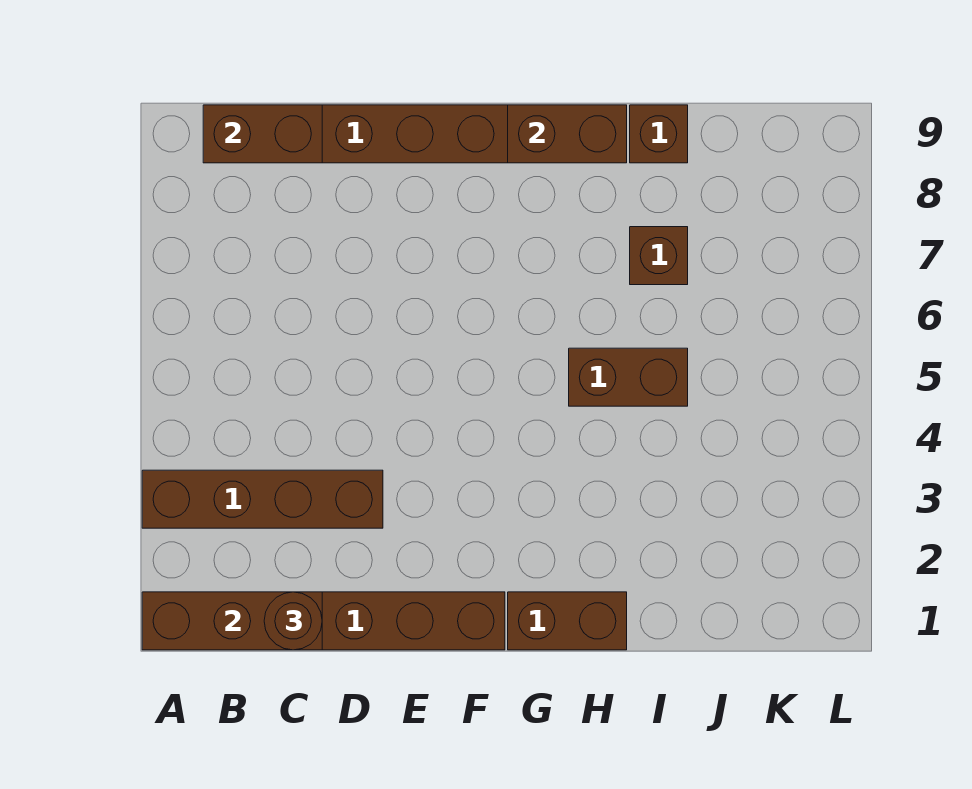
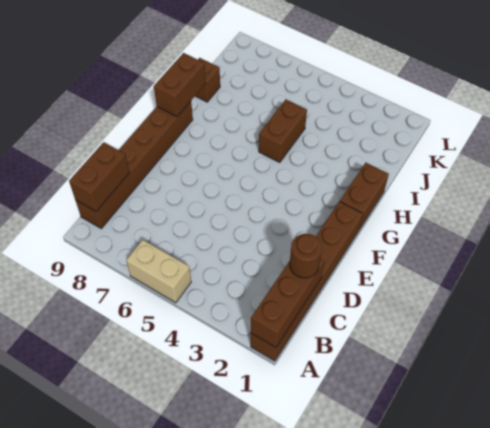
brown brick A3:D3 level 1 -> none
none -> tan brick A5:A6 level 1
brown brick I7 level 1 -> none

